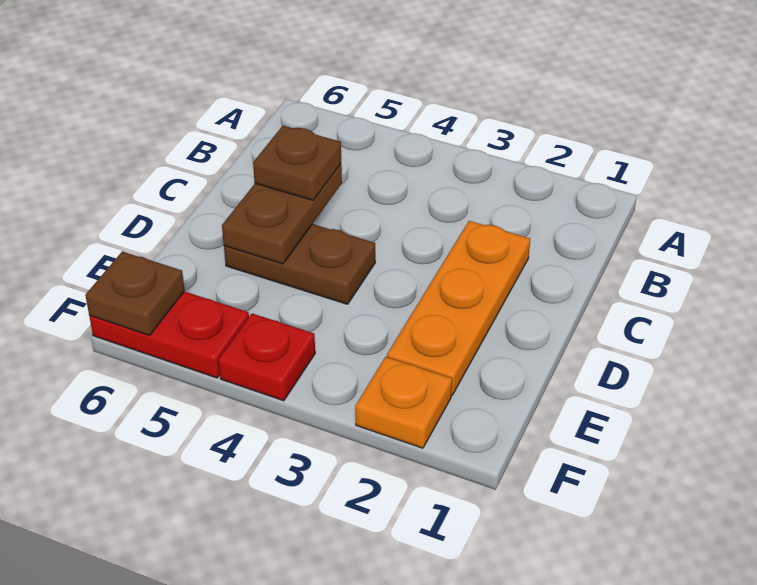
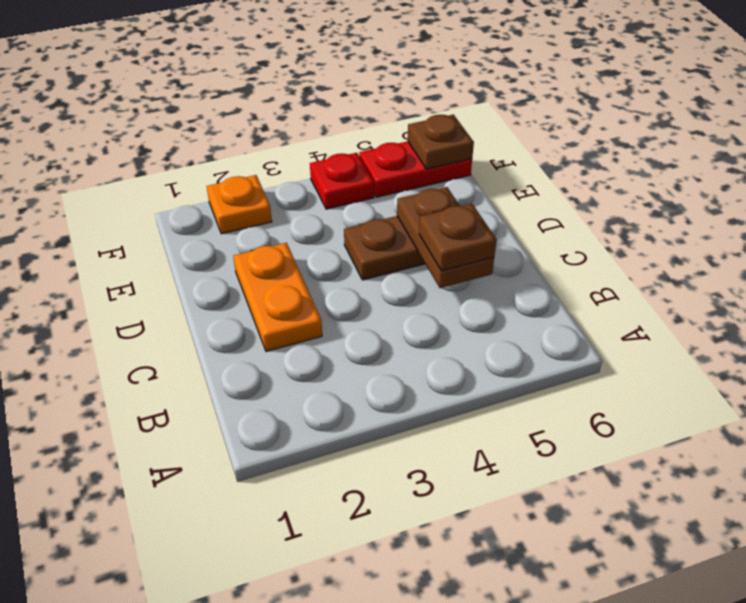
orange plate C2:E2 level 1 -> orange plate C2:D2 level 1

